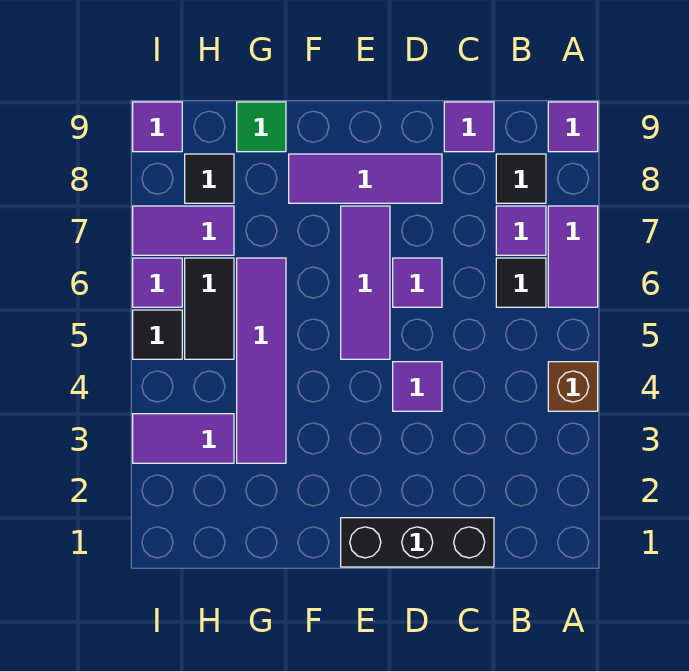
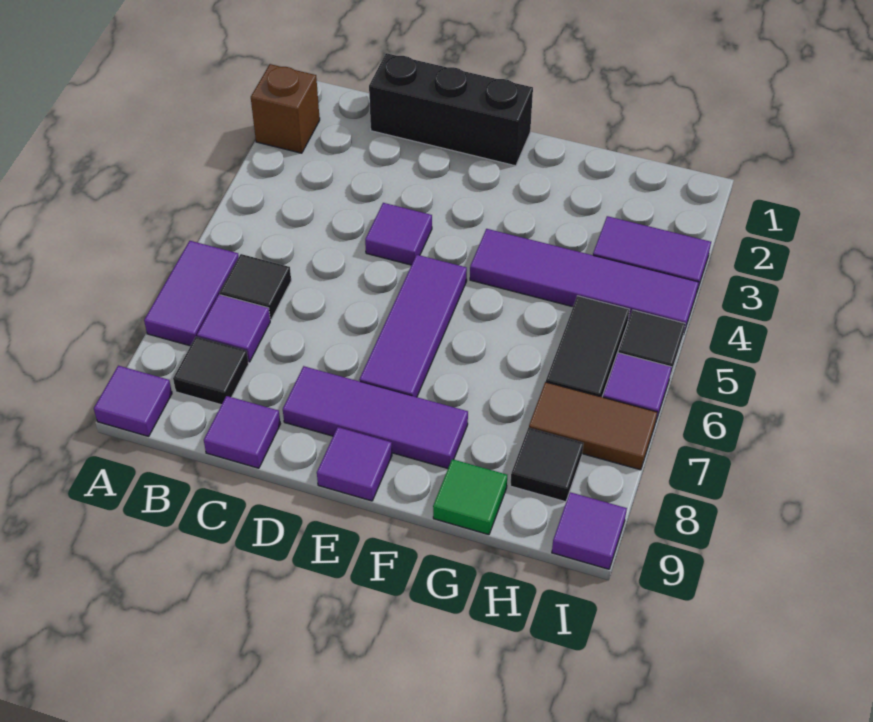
brown brick A4 level 1 -> brown brick A2 level 1
purple tile D6 level 1 -> purple tile E9 level 1
purple tile G3:G6 level 1 -> purple tile F4:I4 level 1
purple tile H7:I7 level 1 -> brown tile H7:I7 level 1

